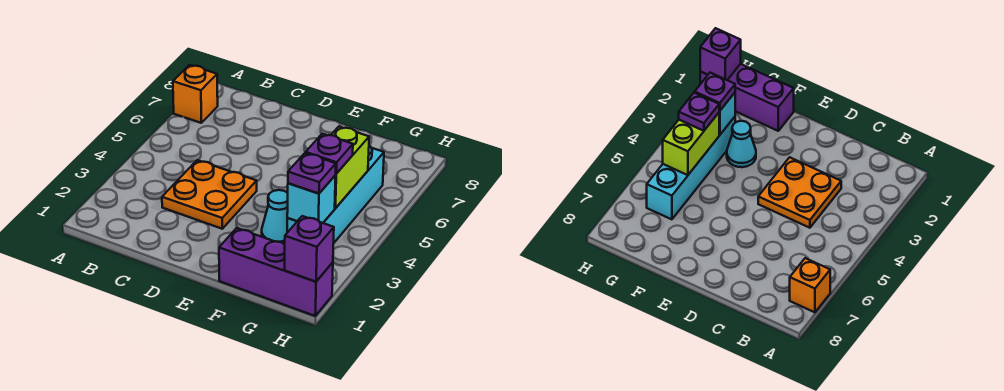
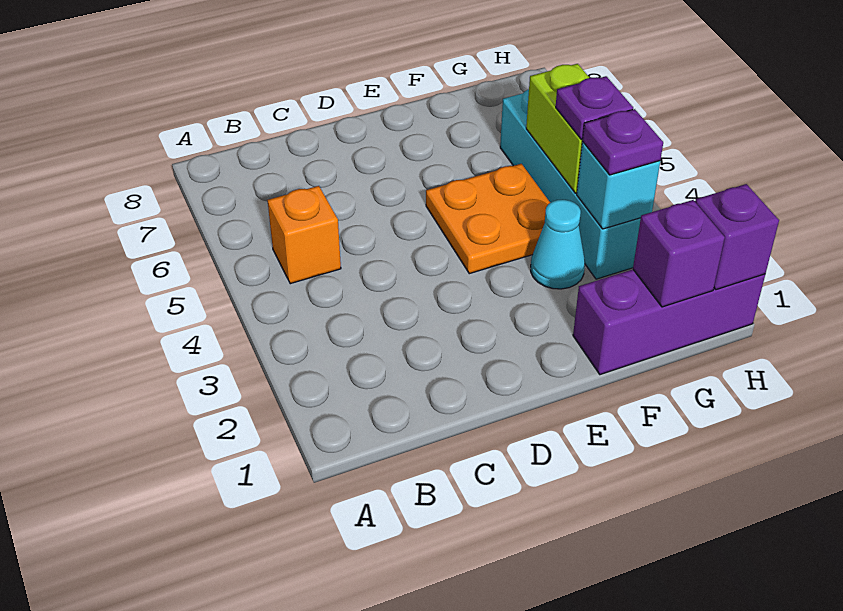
orange brick A7 level 1 -> orange brick B5 level 1
orange plate C3:D4 level 1 -> orange plate E4:F5 level 1
none -> purple brick G1 level 2

